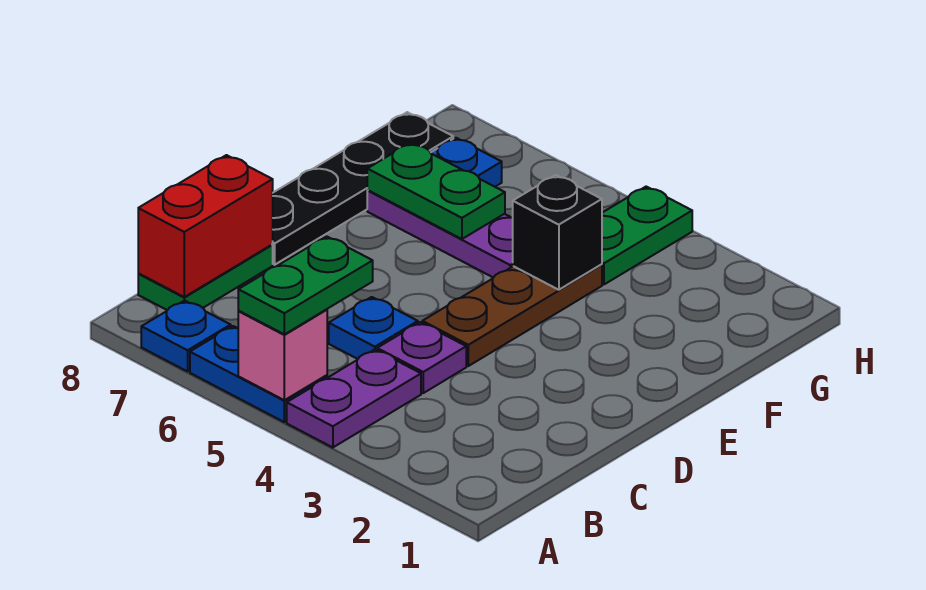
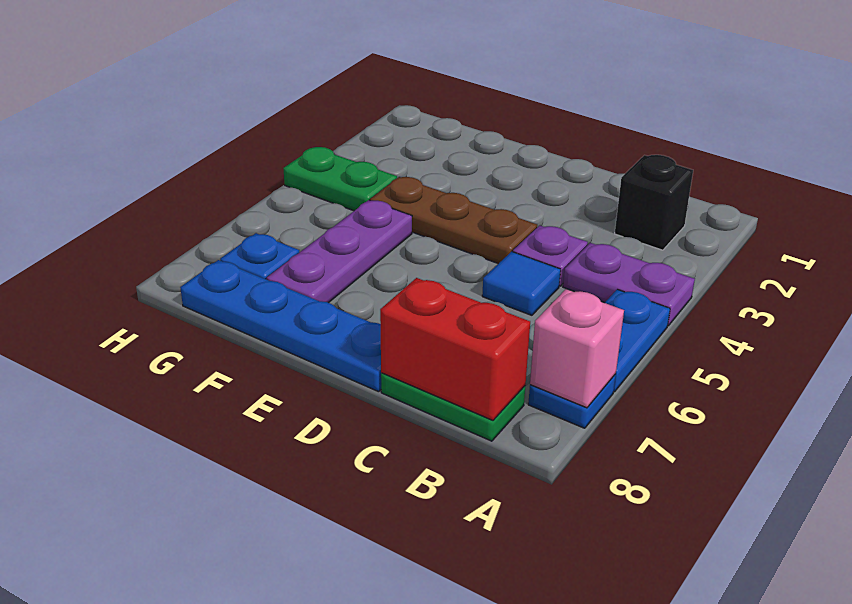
pink brick A5 level 2 -> pink brick A7 level 2
green plate A5:B5 level 3 -> none
blue plate C5 level 1 -> blue tile C5 level 1
black plate D8:G8 level 1 -> blue plate D8:G8 level 1
black brick F4 level 2 -> black brick B2 level 1
green plate F6:F7 level 2 -> none

